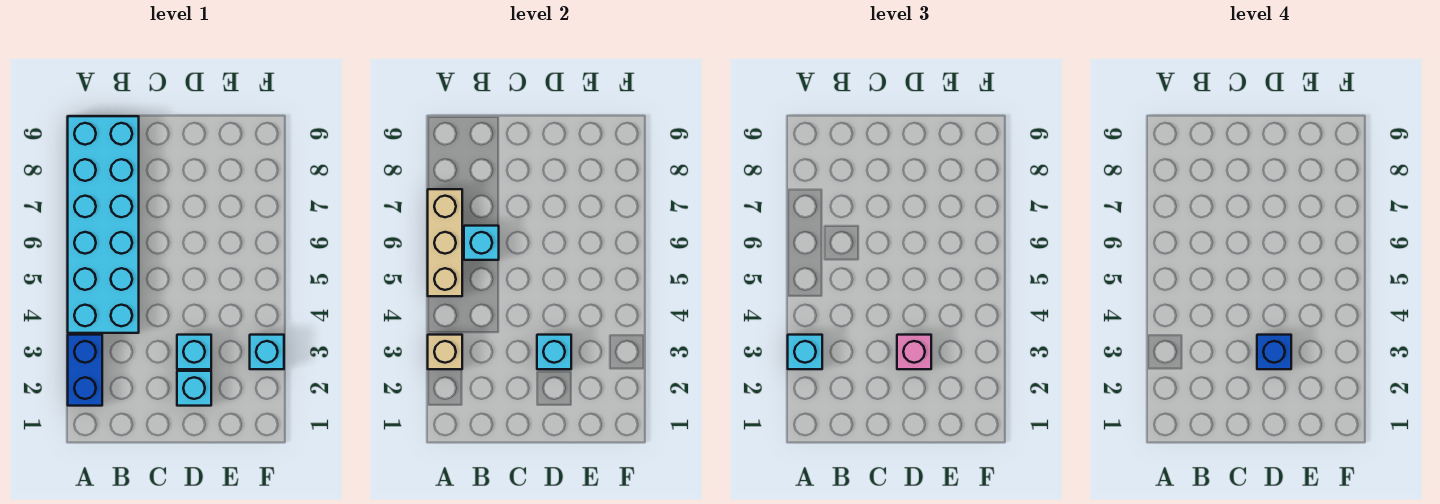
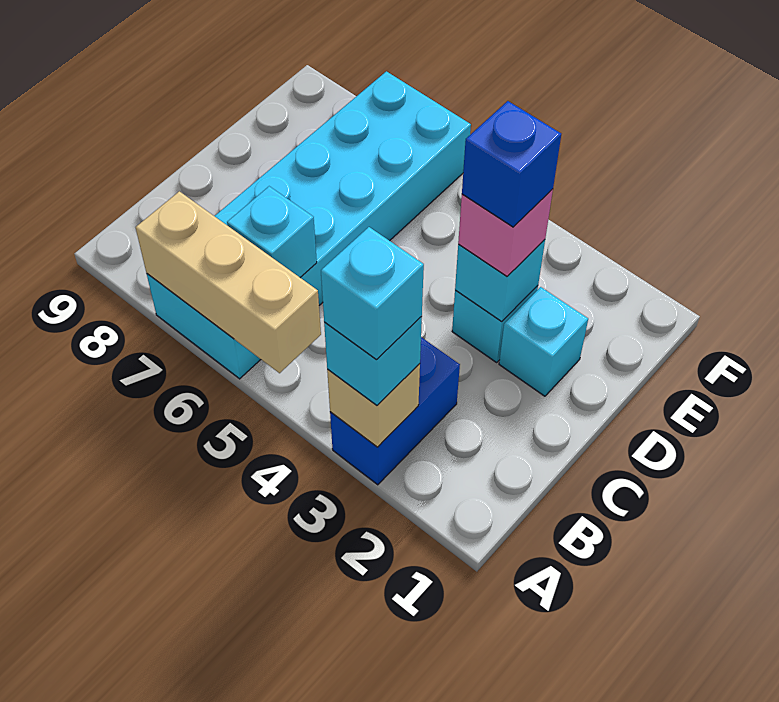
blue brick A2:A3 level 1 -> blue brick A3:B3 level 1
cyan brick A4:B9 level 1 -> cyan brick A6:F7 level 1
cyan brick F3 level 1 -> cyan brick A3 level 4

